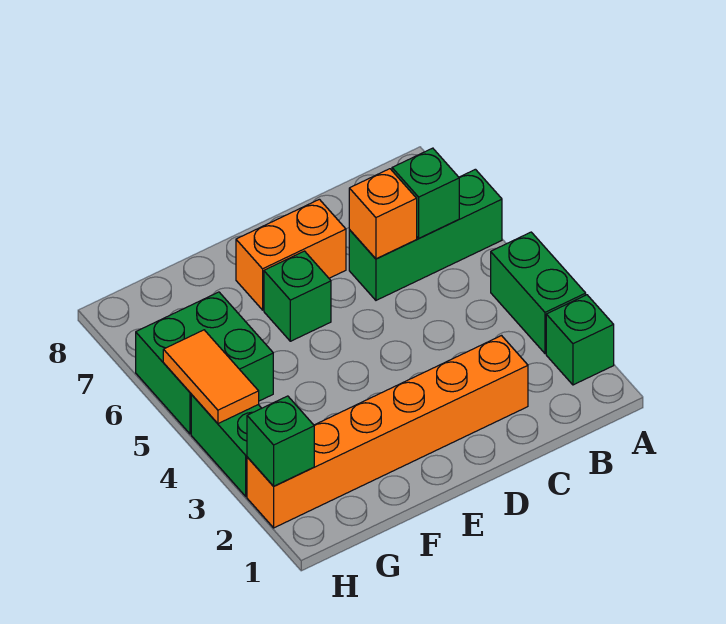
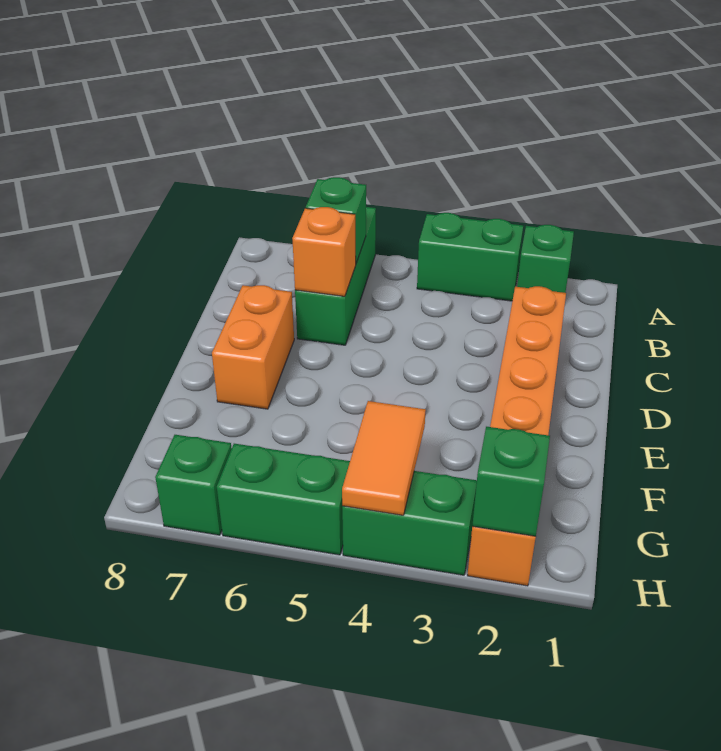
green brick E6 level 1 -> green brick H7 level 1
green brick G5:H6 level 1 -> green brick H5:H6 level 1
orange tile H4:H5 level 2 -> orange tile G4:H4 level 2

